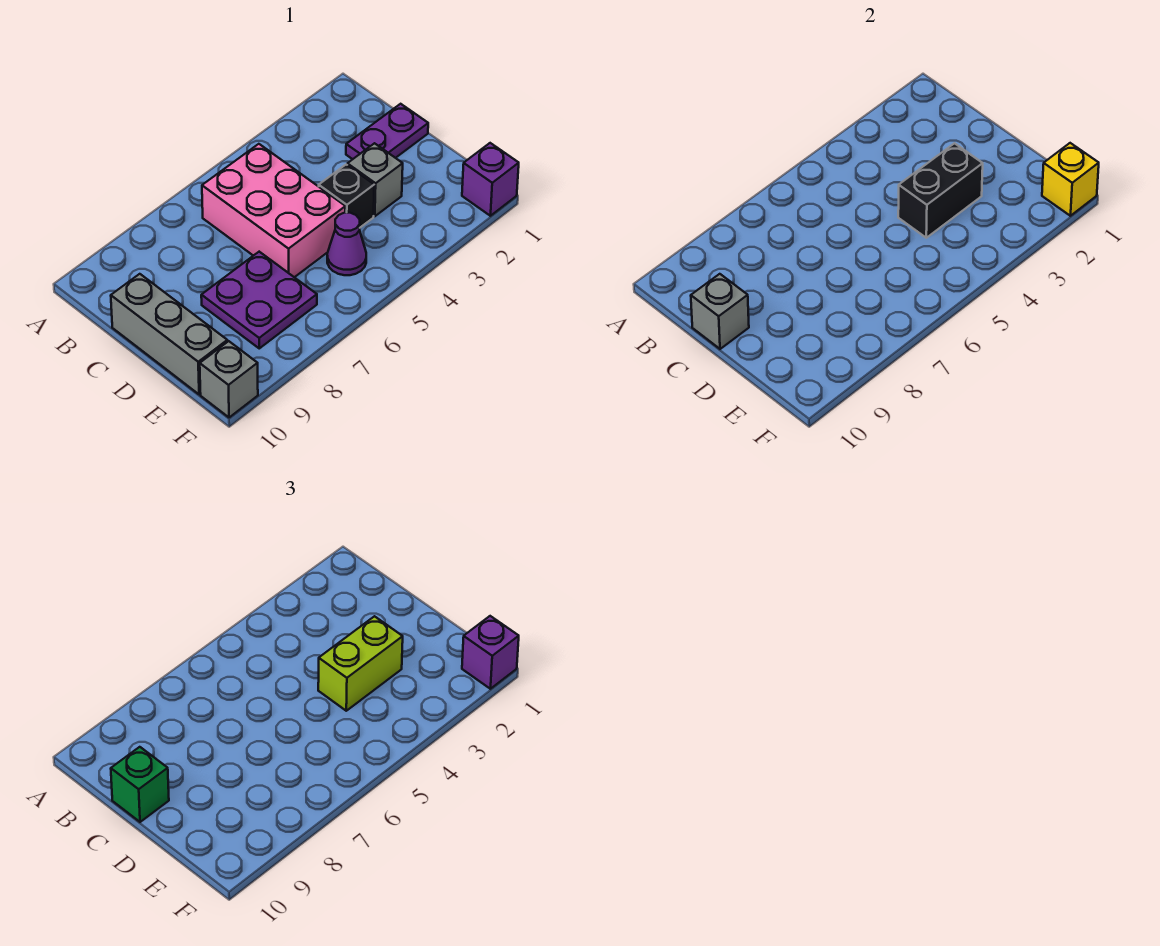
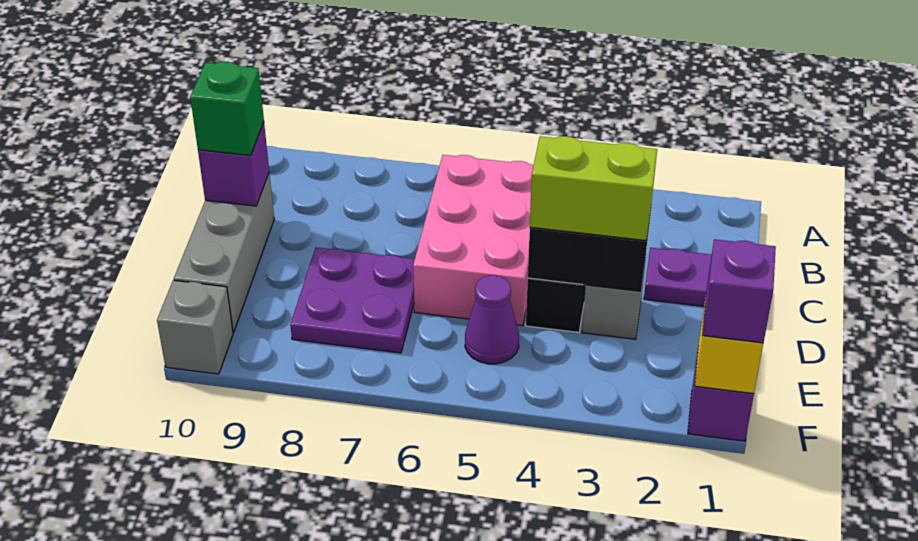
grey brick C10 level 2 -> purple brick C10 level 2

